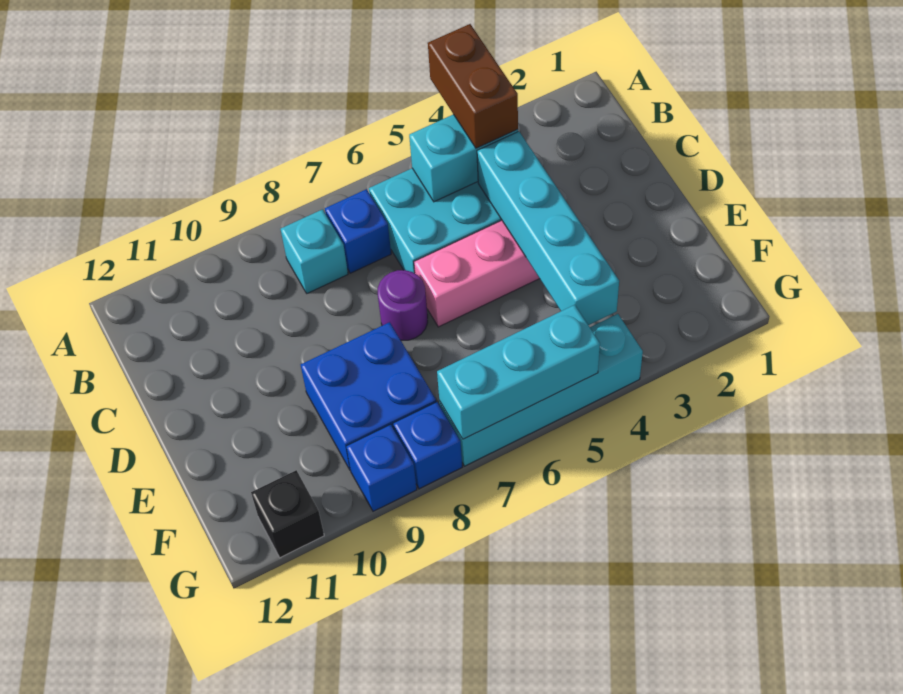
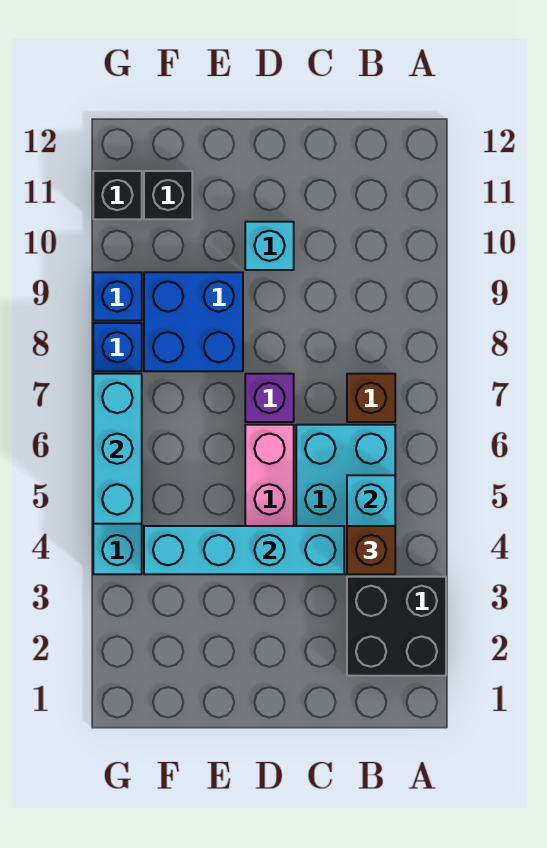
none -> black brick A2:B3 level 1
brown brick A4:B4 level 3 -> brown brick B4 level 3
blue brick B7 level 1 -> brown brick B7 level 1
cyan brick B8 level 1 -> cyan brick D10 level 1
purple round brick D7 level 1 -> purple brick D7 level 1
none -> black brick F11 level 1

